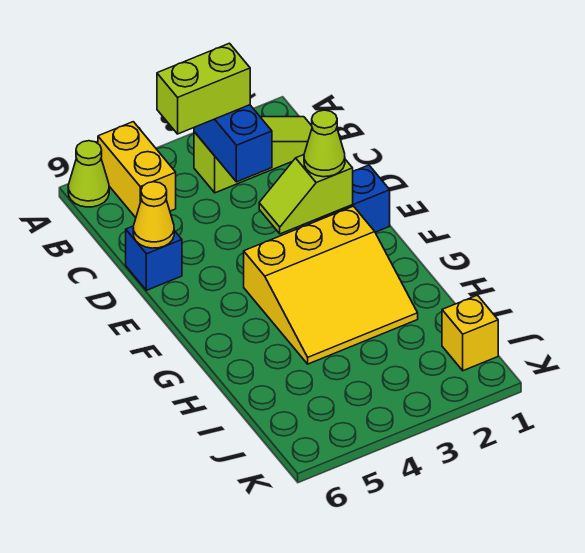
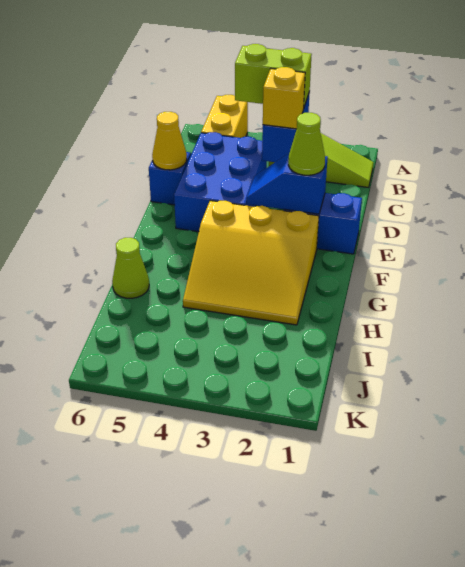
lime cone A6 level 1 -> lime cone H6 level 1
none -> blue brick C4:E5 level 1
lime slope E2:E3 level 2 top 2 -> blue slope E2:E3 level 2 top 2
yellow brick J1 level 1 -> yellow brick C3 level 3

